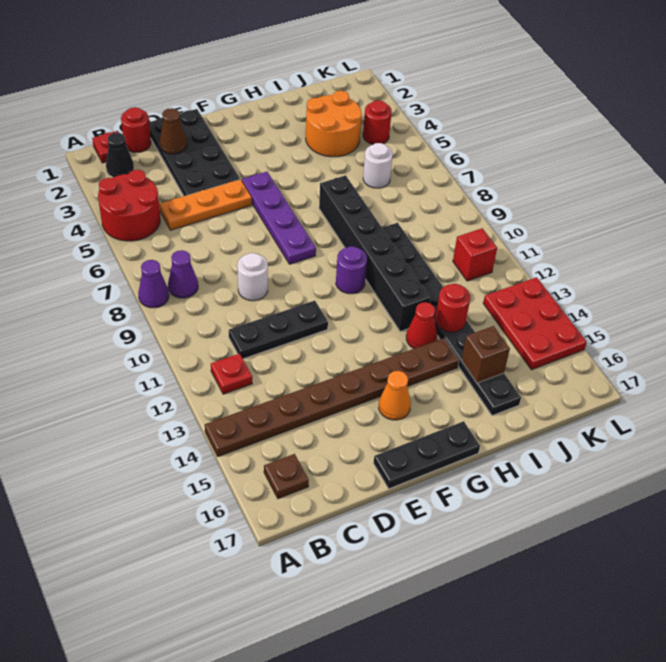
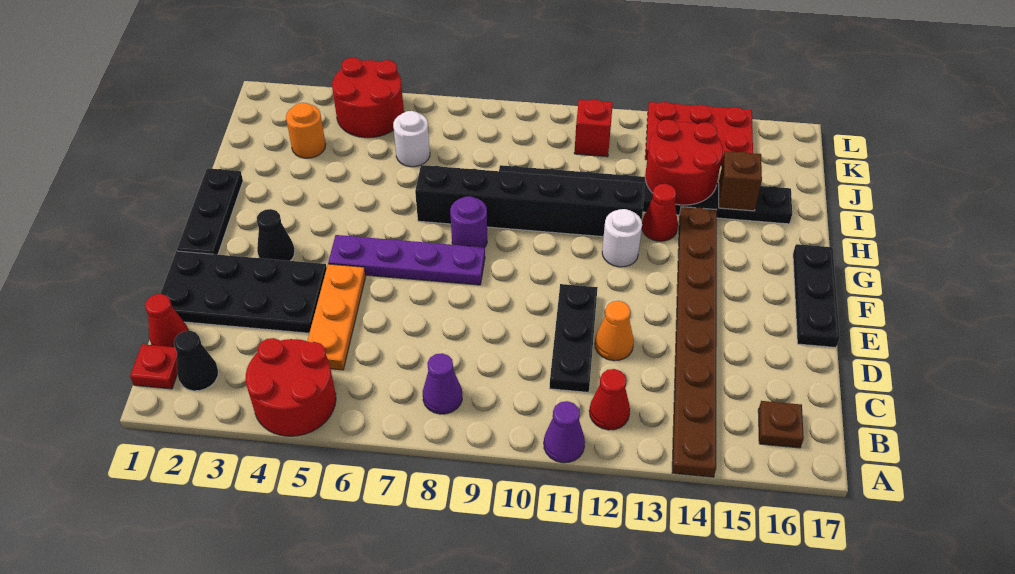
purple cone A8 level 1 -> purple cone A11 level 1
red plate B12 level 1 -> red cone B12 level 1
red round brick C1 level 1 -> red cone C1 level 1
brown cone D2 level 2 -> none
white round brick D9 level 1 -> white round brick G12 level 1
none -> black plate F1:H1 level 1
none -> black cone F3 level 1
orange cone F15 level 1 -> orange cone D12 level 1
purple round brick G10 level 1 -> purple round brick G8 level 1
orange round brick I3:J4 level 1 -> orange round brick J3 level 1
red round brick I13 level 2 -> red round brick I13:J14 level 2
red round brick K4 level 1 -> red round brick K4:L5 level 1

